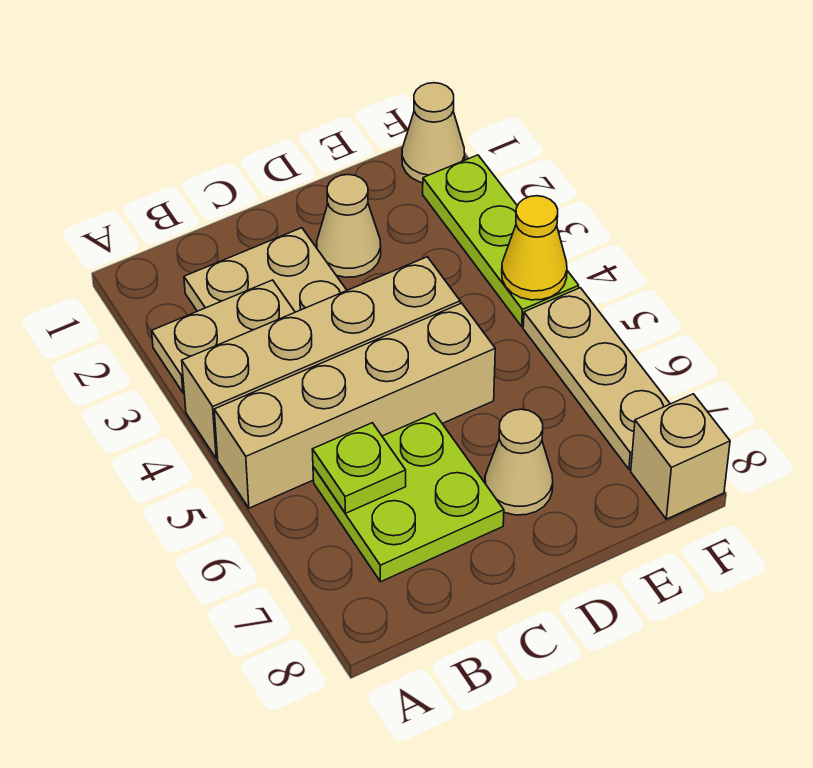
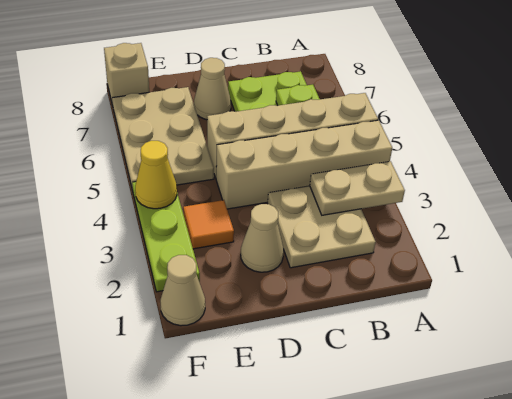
none -> orange tile E3 level 1
tan plate F5:F7 level 1 -> tan plate E5:F7 level 1

